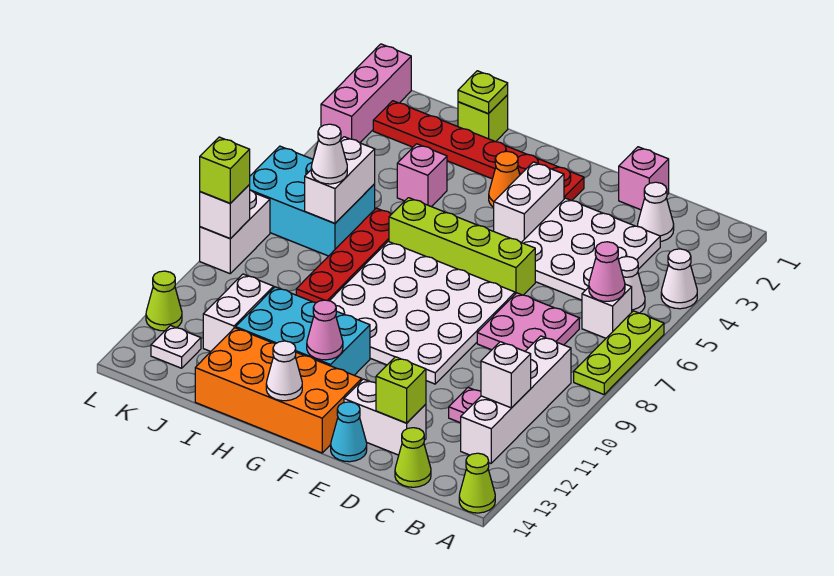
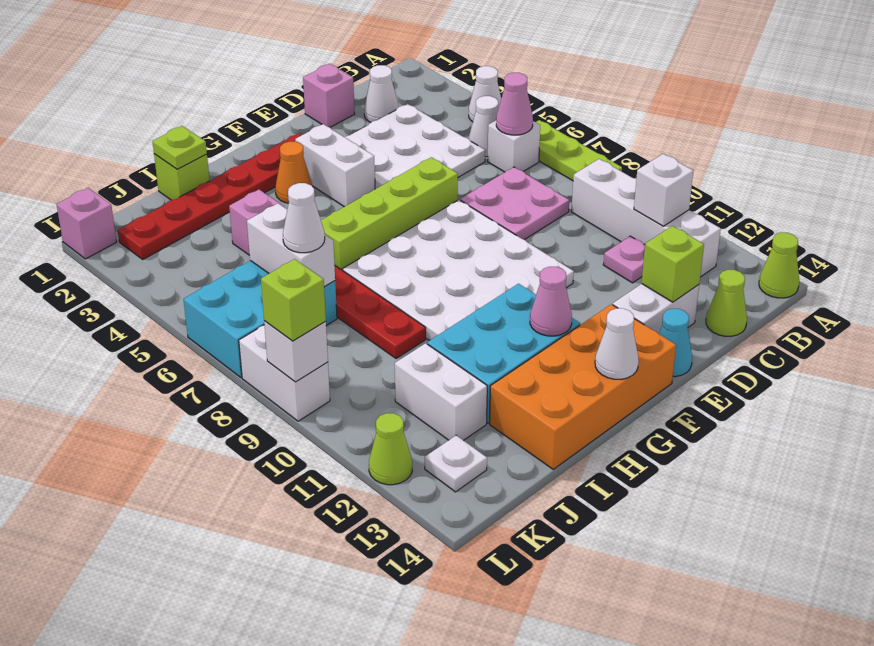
pink brick L1:L3 level 1 -> pink brick L1 level 1

